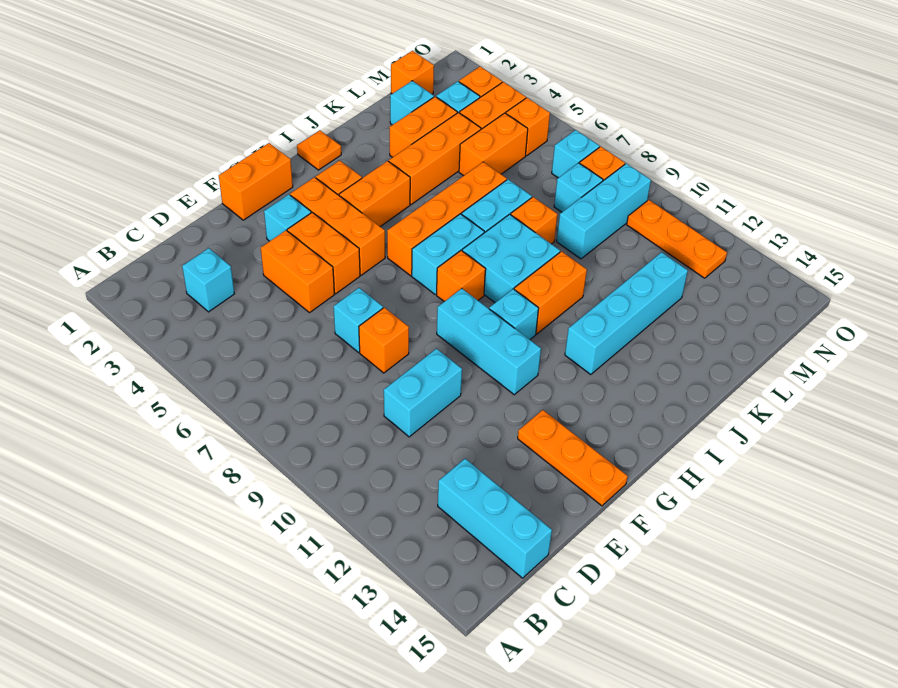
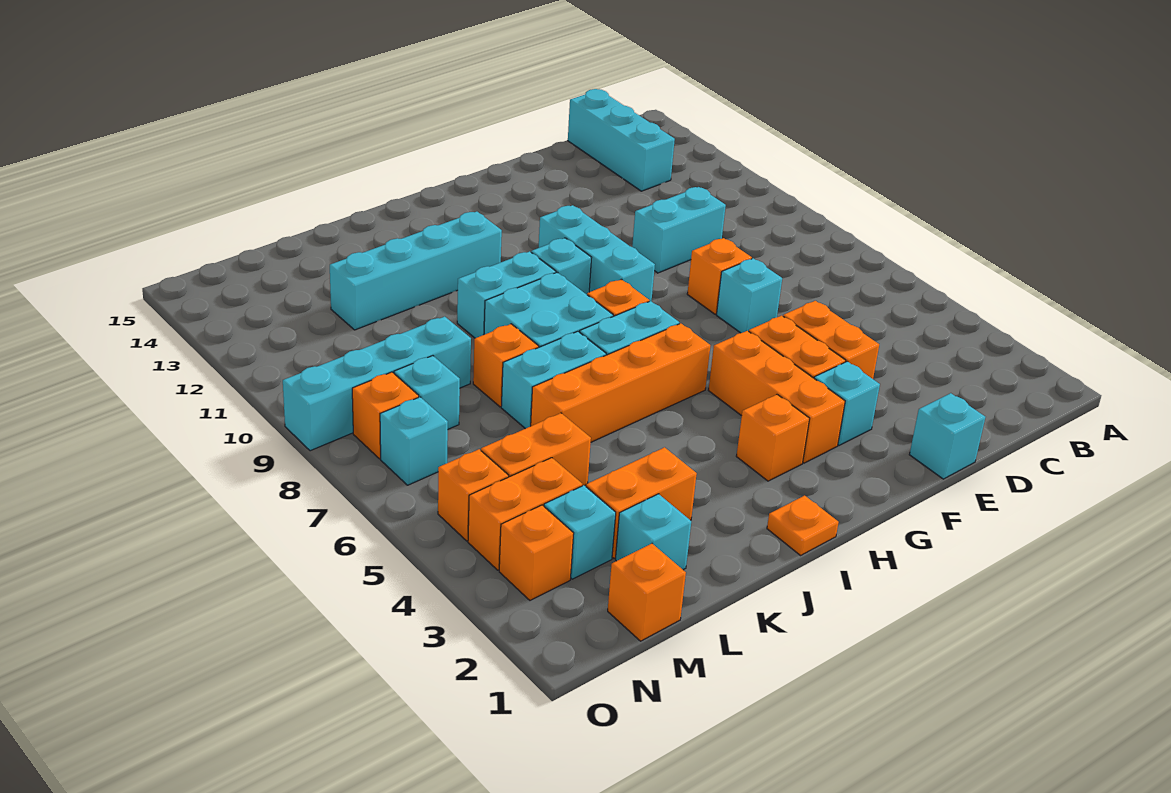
cyan brick C3 level 1 -> cyan brick E1 level 1
orange brick F1:G1 level 1 -> none
orange plate F13:F15 level 1 -> none
orange brick H4:I4 level 1 -> none
orange brick I10:J10 level 1 -> cyan brick I10:J10 level 1
orange brick J4:L4 level 1 -> none
cyan brick L9:N9 level 1 -> cyan brick L9:O9 level 1
orange plate N10:N12 level 1 -> none

